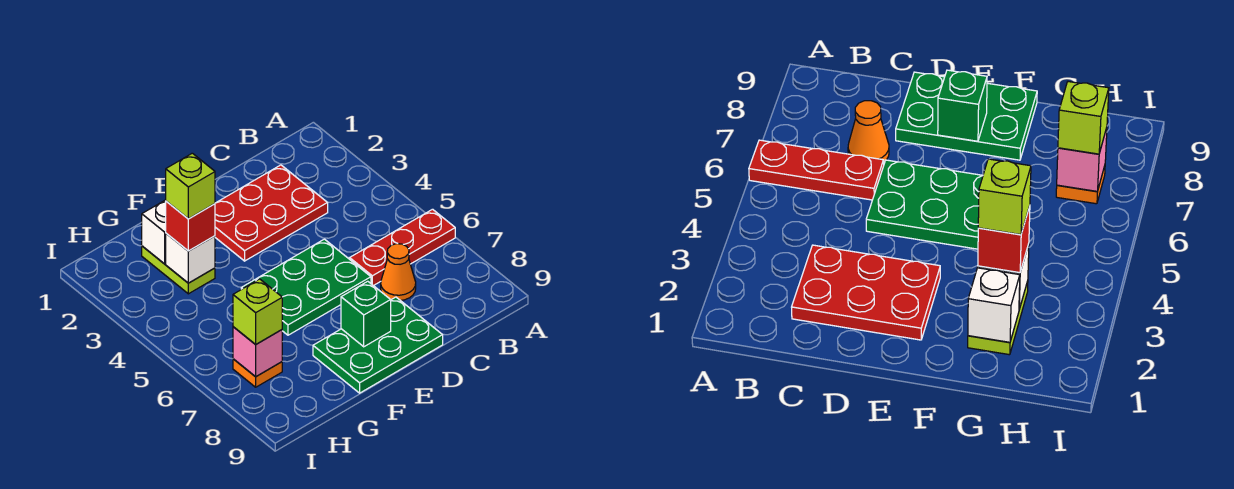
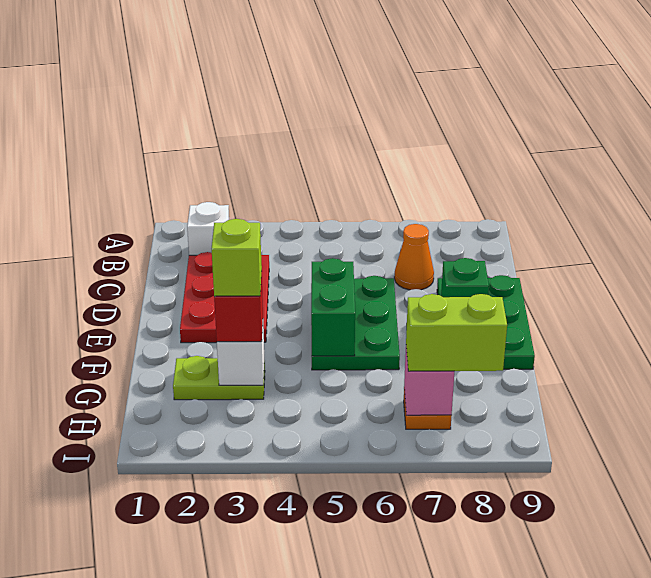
red plate A6:C6 level 1 -> none
none -> green brick E5:F5 level 2
white brick G2 level 2 -> white brick B2 level 1
lime brick H7 level 3 -> lime brick H7:H8 level 3

